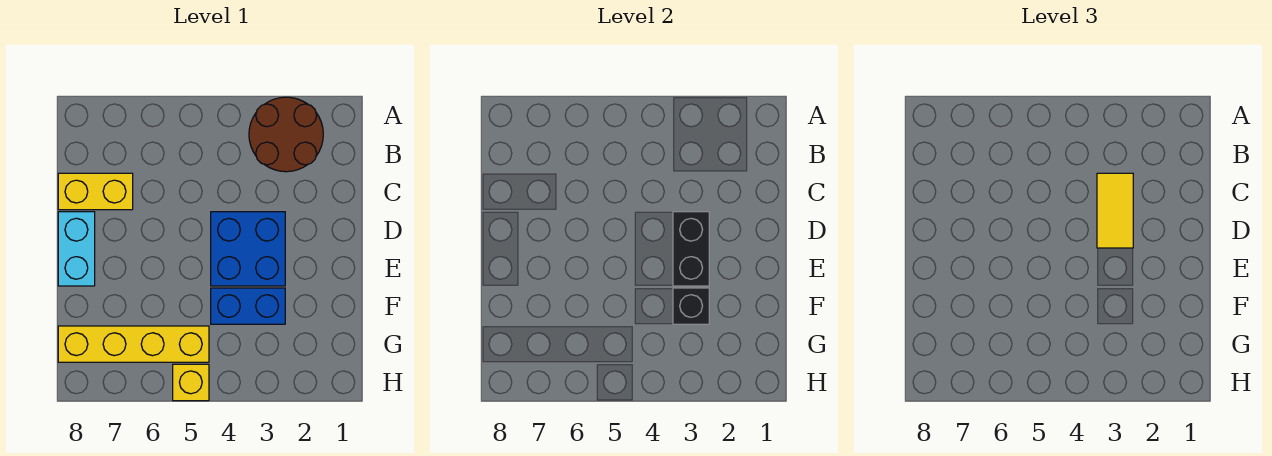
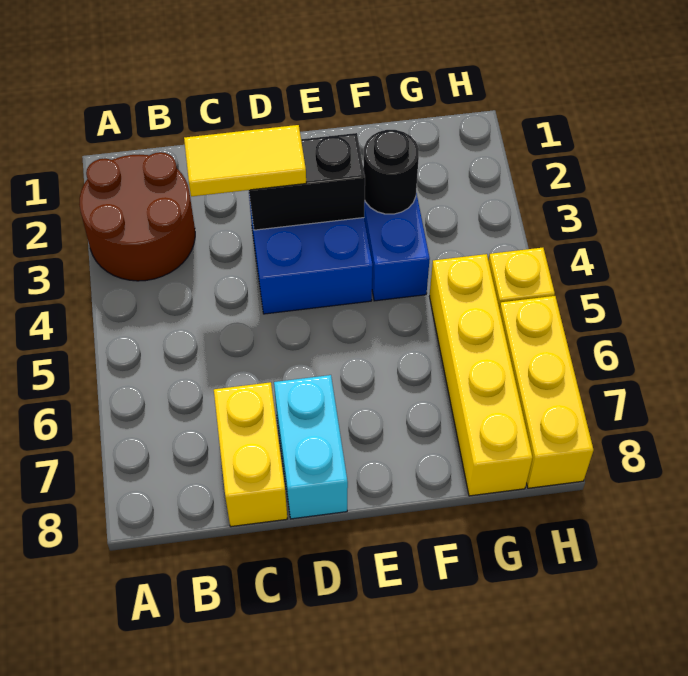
cyan brick D8:E8 level 1 -> cyan brick D7:D8 level 1
black brick F3 level 2 -> black round brick F3 level 2
none -> yellow brick H6:H8 level 1

